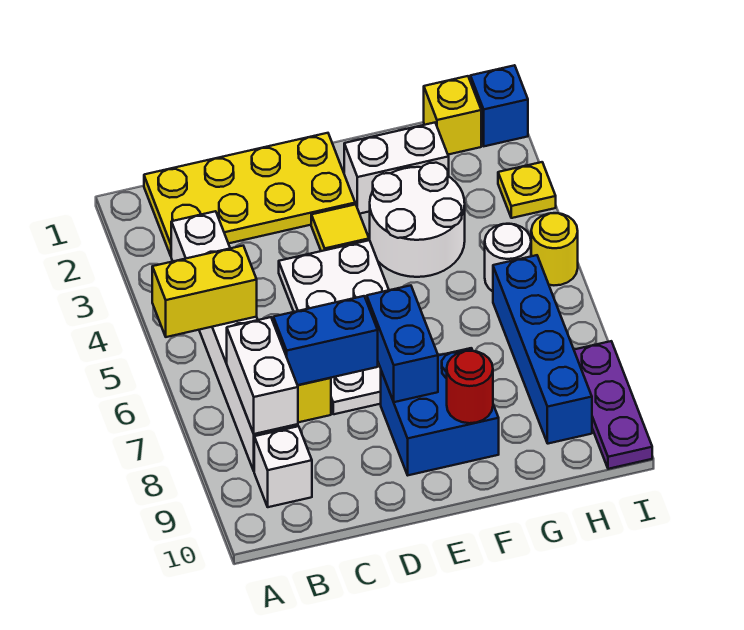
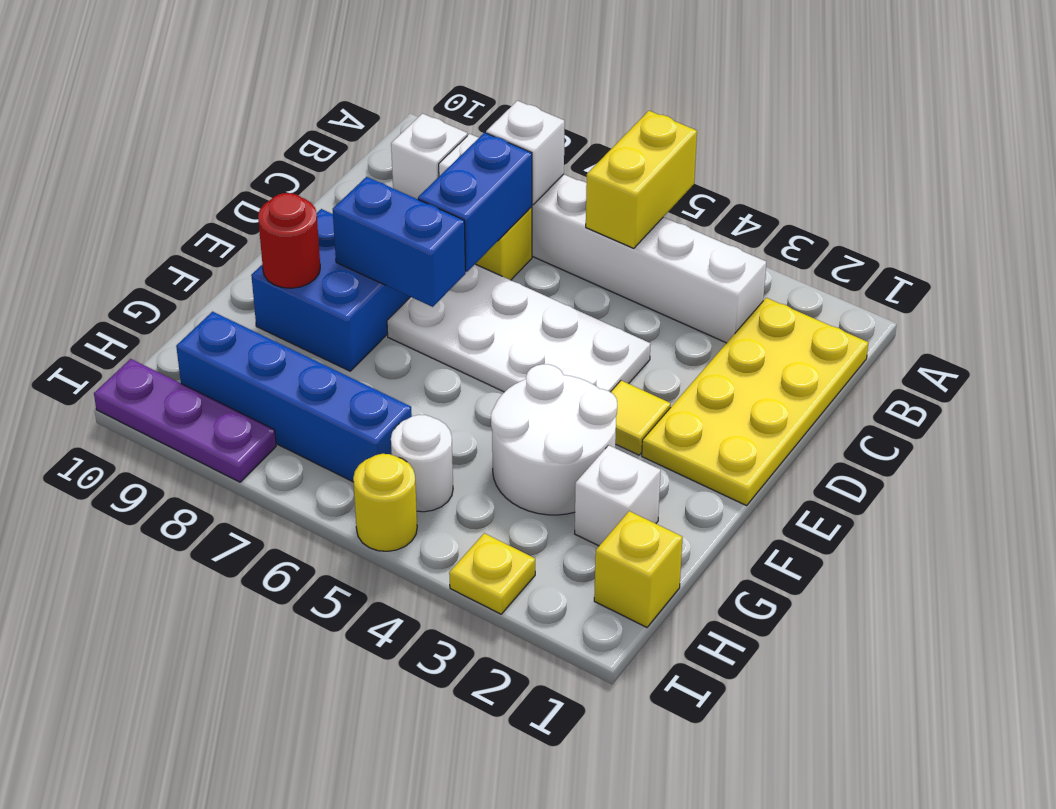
white brick B7:B8 level 2 -> white brick B7 level 2
white brick F2:G2 level 1 -> white brick G2 level 1
blue brick I1 level 1 -> none

